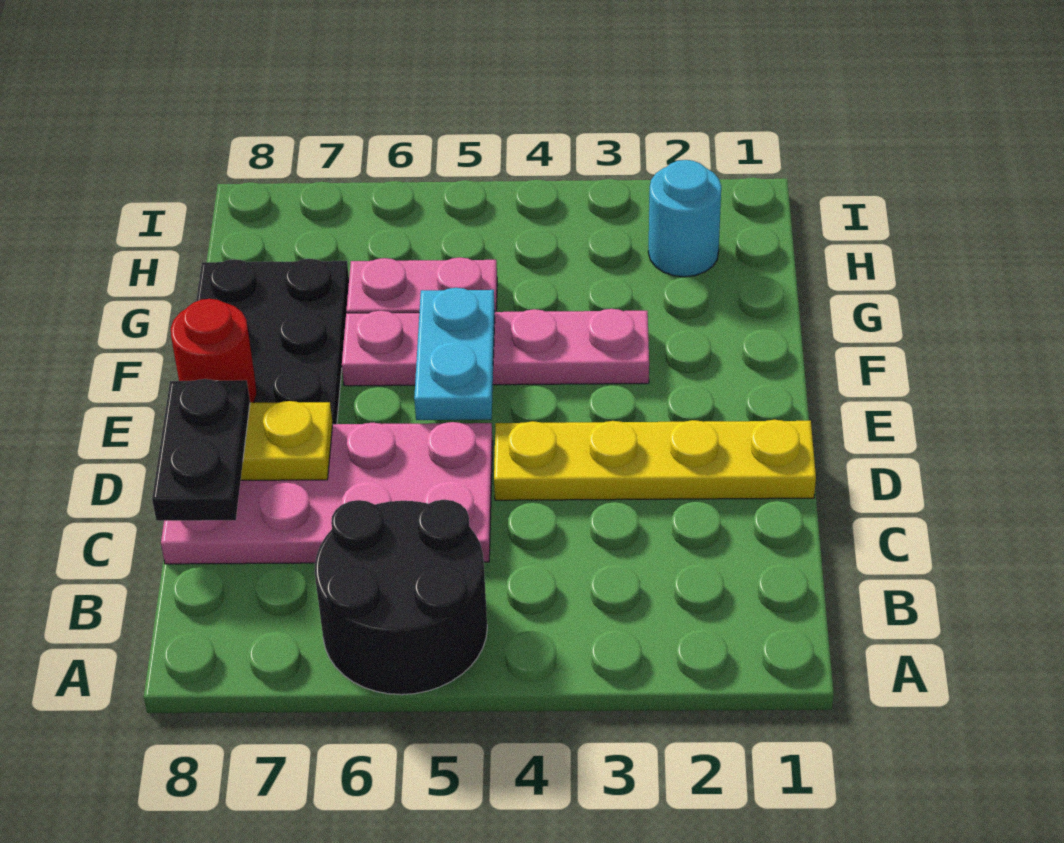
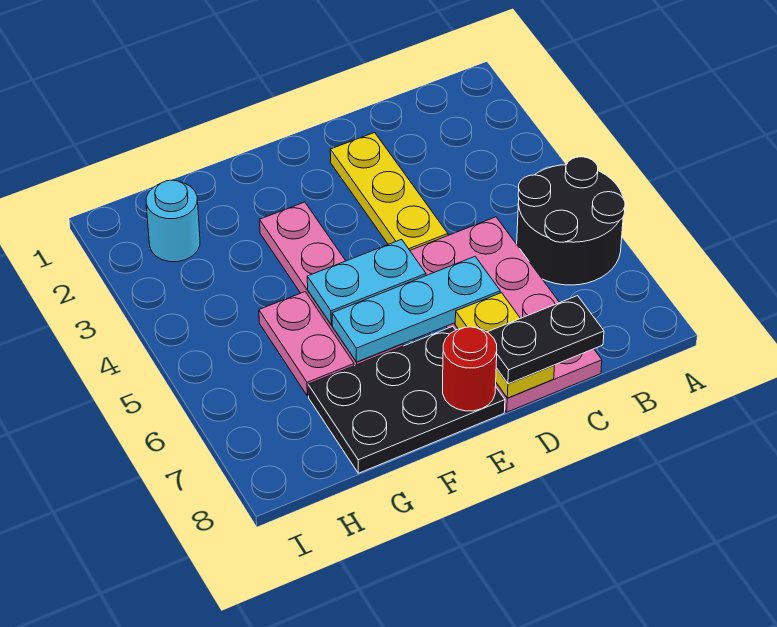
yellow plate D1:D4 level 1 -> yellow plate D2:D4 level 1
none -> cyan plate D6:F6 level 2

